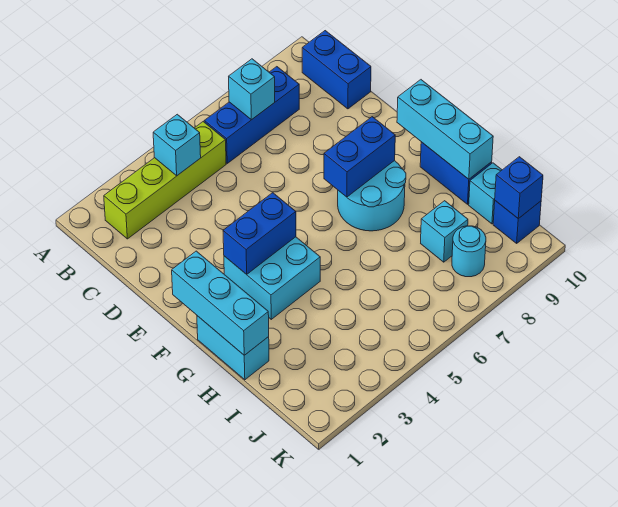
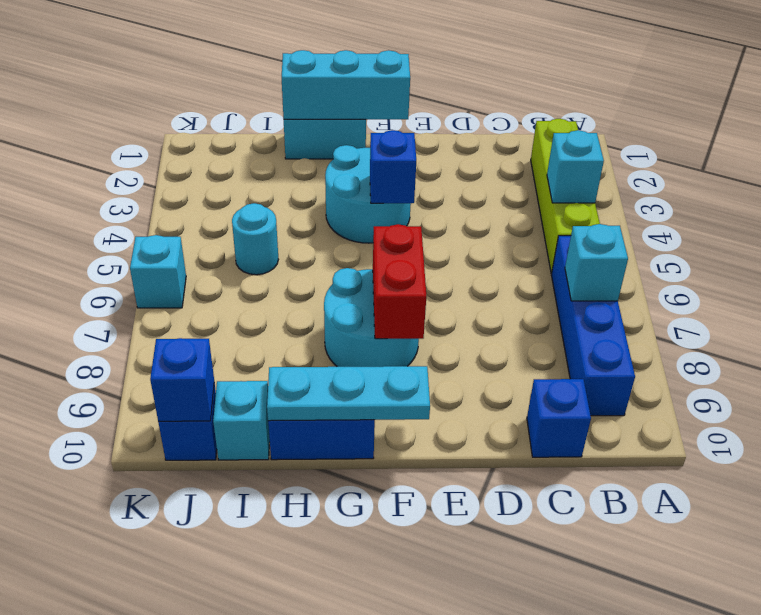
blue brick B6:B8 level 1 -> blue brick B6:B9 level 1
blue brick B10:C10 level 1 -> blue brick C10 level 1
cyan brick F3:G4 level 1 -> cyan round brick F3:G4 level 1
blue brick F3:F4 level 2 -> blue brick F4 level 2
blue brick F7:F8 level 2 -> red brick F7:F8 level 2
cyan brick F10:H10 level 2 -> cyan plate F10:H10 level 2
cyan brick I8 level 1 -> cyan brick K6 level 1
cyan round brick J8 level 1 -> cyan round brick I5 level 1

